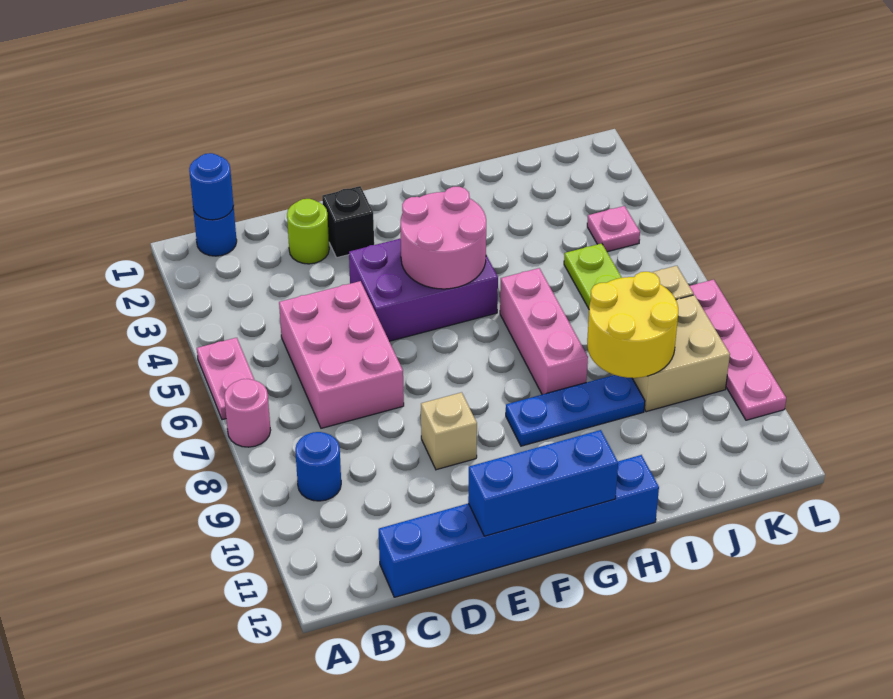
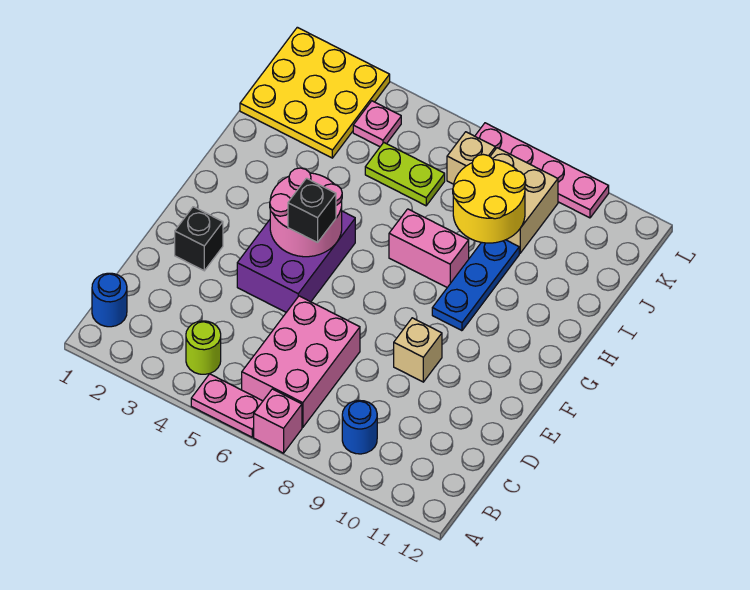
pink round brick A7 level 1 -> pink brick A7 level 1
blue round brick B1 level 2 -> none
pink brick C5:D7 level 1 -> pink brick B6:D7 level 1
blue brick C12:H12 level 1 -> none
lime round brick D2 level 1 -> lime round brick B4 level 1
blue brick E12:G12 level 2 -> none
none -> black brick F5 level 3
pink brick H6:H8 level 1 -> pink brick H7:H8 level 1
none -> yellow plate J1:L3 level 1

